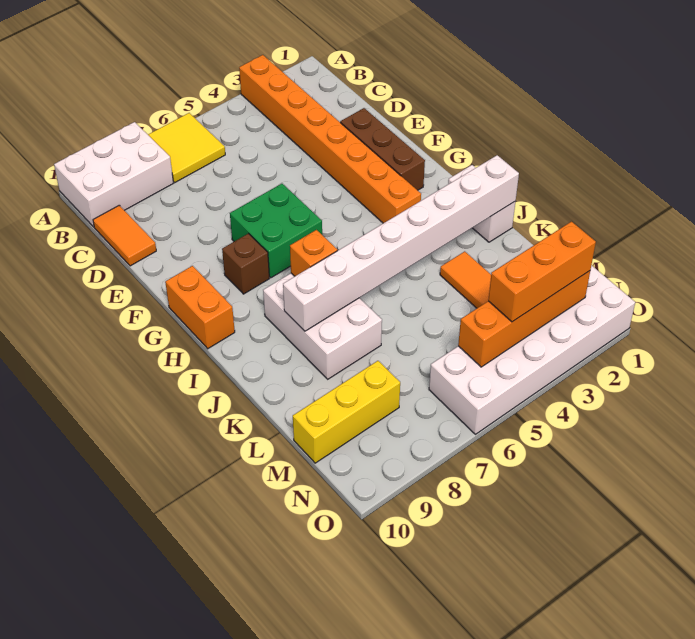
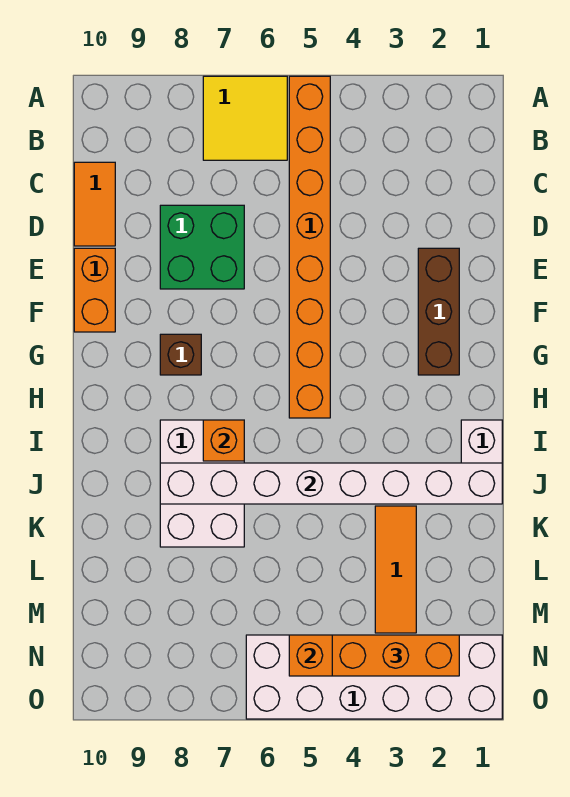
orange brick A3:H3 level 1 -> orange brick A5:H5 level 1
white brick A8:B10 level 1 -> none
green brick F6:G7 level 1 -> green brick D7:E8 level 1
orange brick G10:H10 level 1 -> orange brick E10:F10 level 1
yellow brick M8:M10 level 1 -> none

